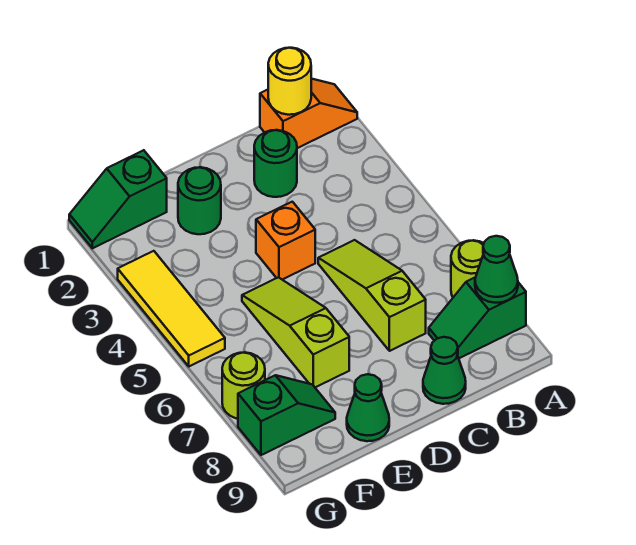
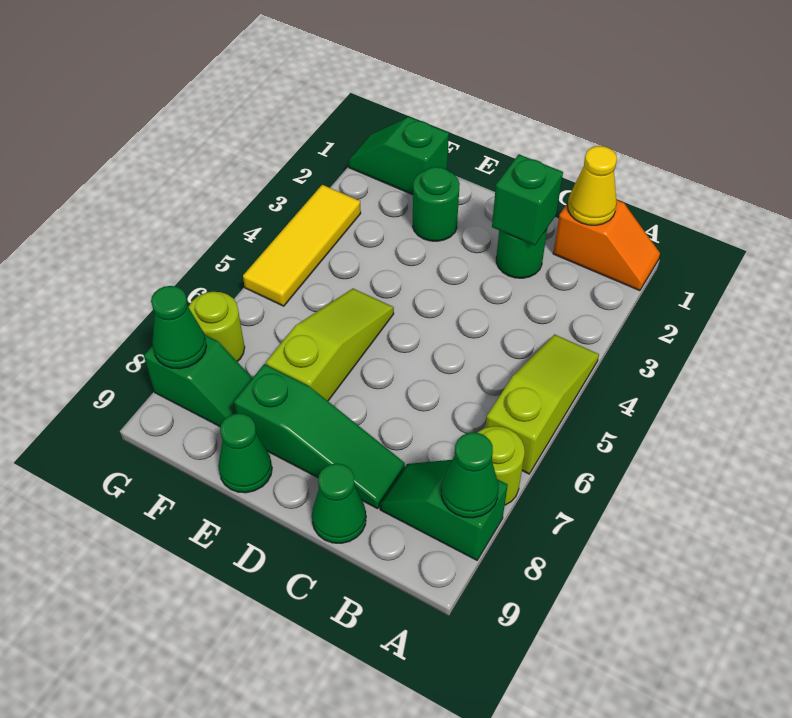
yellow round brick B1 level 2 -> yellow cone B1 level 2
none -> green brick C2 level 2
lime slope C5:C7 level 1 top 7 -> lime slope A4:A6 level 1 top 6
none -> green slope C8:E8 level 1 top E
orange brick D4 level 1 -> none
none -> green cone G8 level 2

